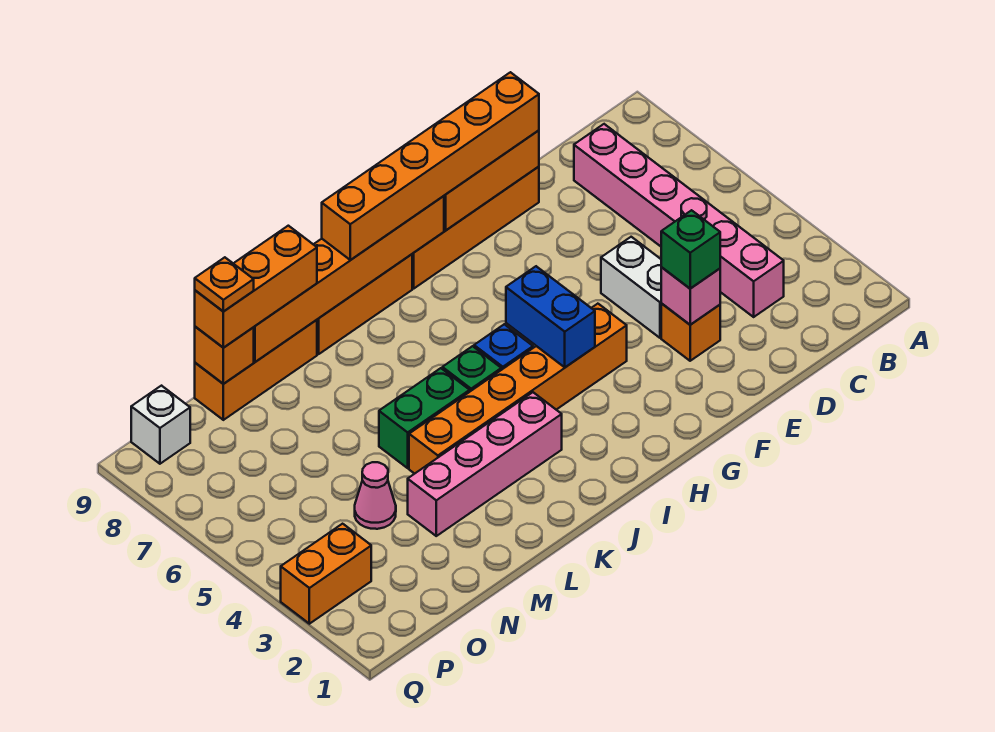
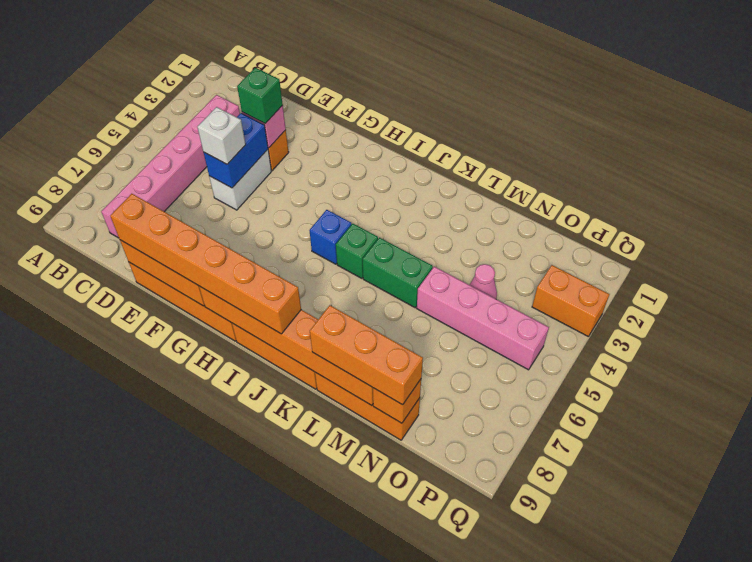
orange brick G4:L4 level 1 -> none
blue brick H4:H5 level 2 -> blue brick E4:E5 level 2
pink brick J3:M3 level 1 -> pink brick M5:P5 level 1
orange plate N9 level 4 -> none
white brick P9 level 1 -> white brick E5 level 3

